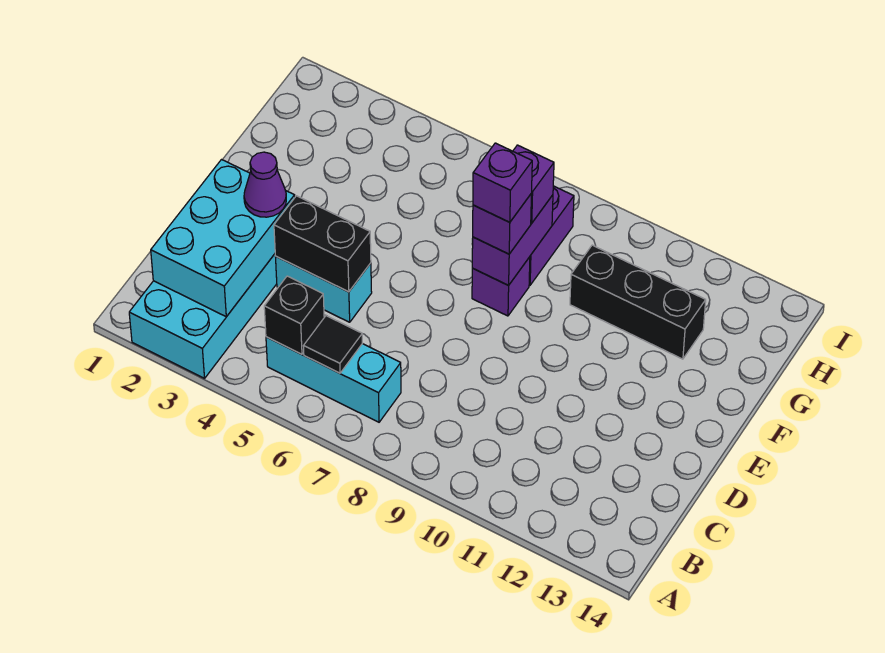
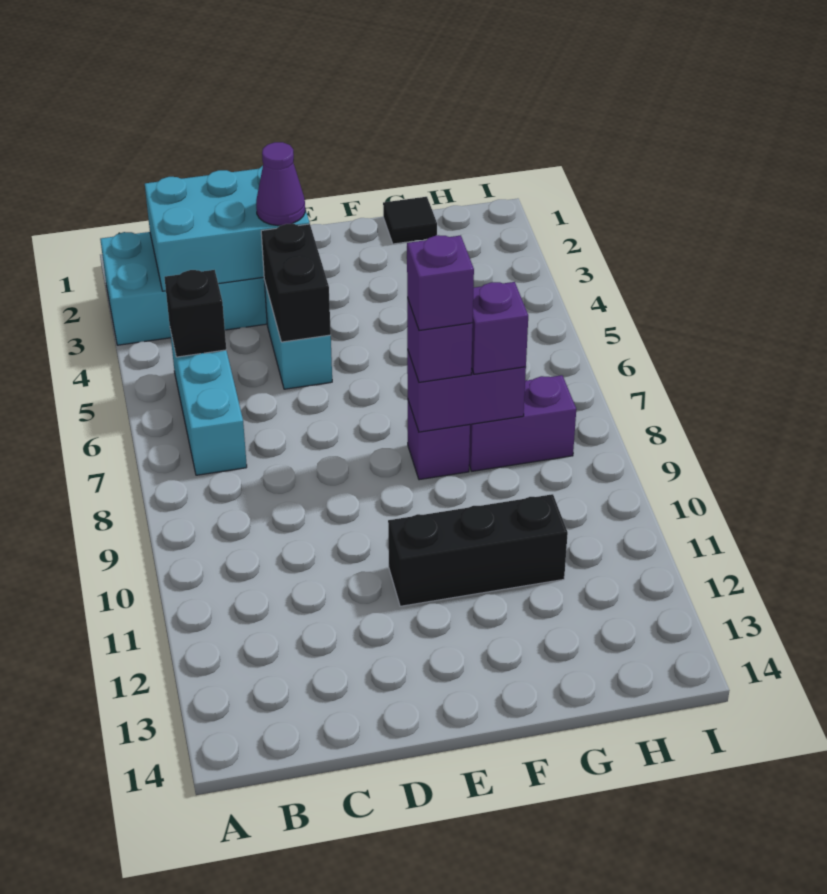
black tile B6 level 2 -> black tile G1 level 1
black brick G10:G12 level 1 -> black brick E11:G11 level 1

